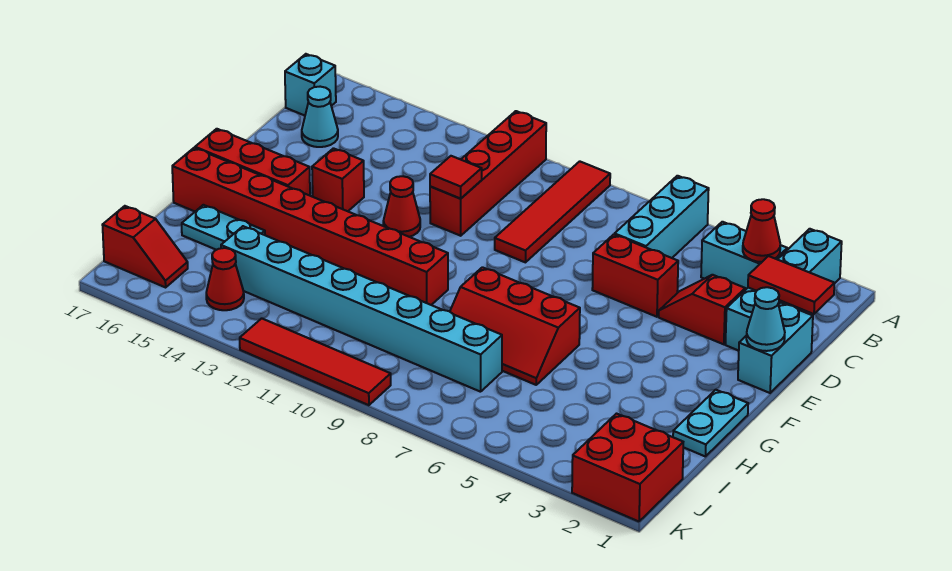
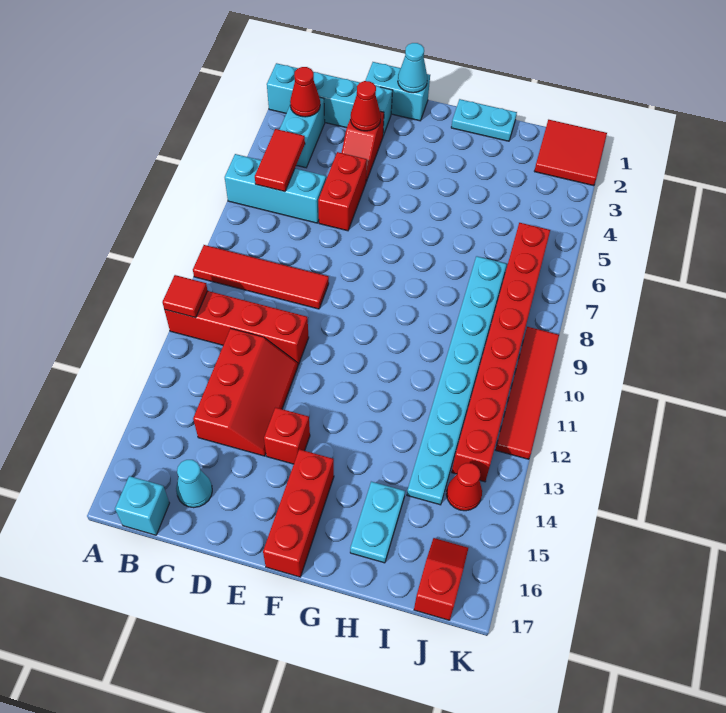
red tile C1:C2 level 2 -> red tile B5:B6 level 2
red tile D11 level 2 -> red tile A11 level 2
red cone E12 level 1 -> red cone D3 level 2
red slope G6:H8 level 1 top G -> red slope C12:D14 level 1 top C
red brick G10:G17 level 1 -> red brick J6:J13 level 1
cyan brick I7:I14 level 1 -> cyan plate I7:I14 level 1
red brick J1:K2 level 1 -> red tile J1:K2 level 1

